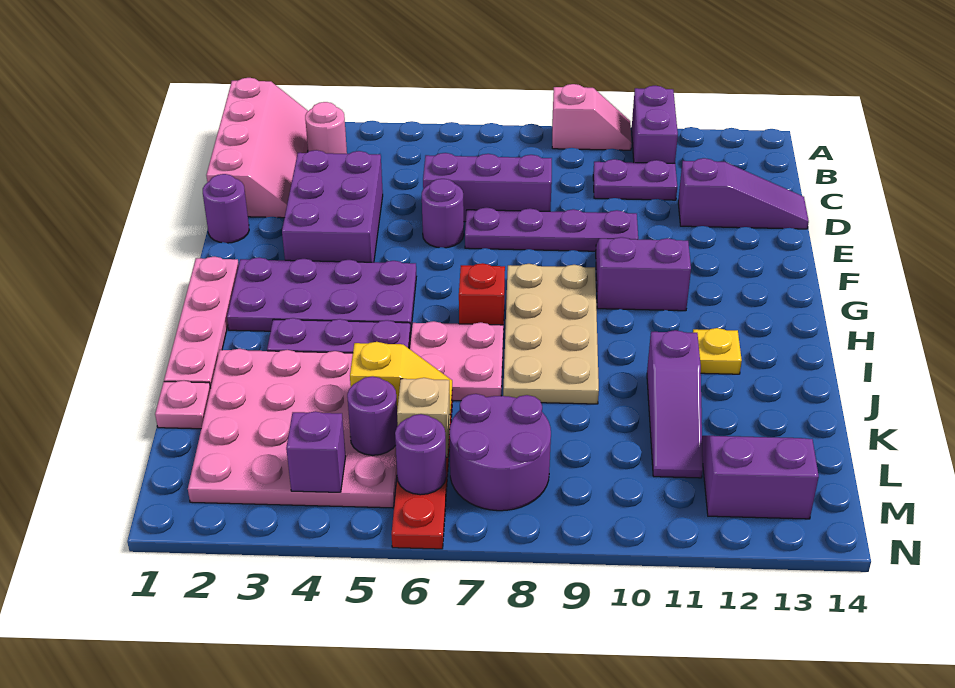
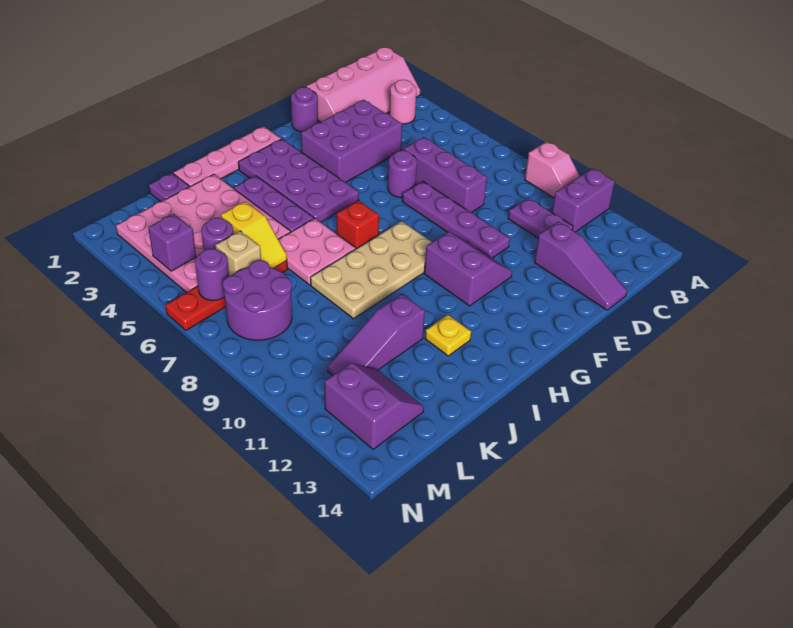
pink plate K1 level 1 -> purple plate K1 level 1

